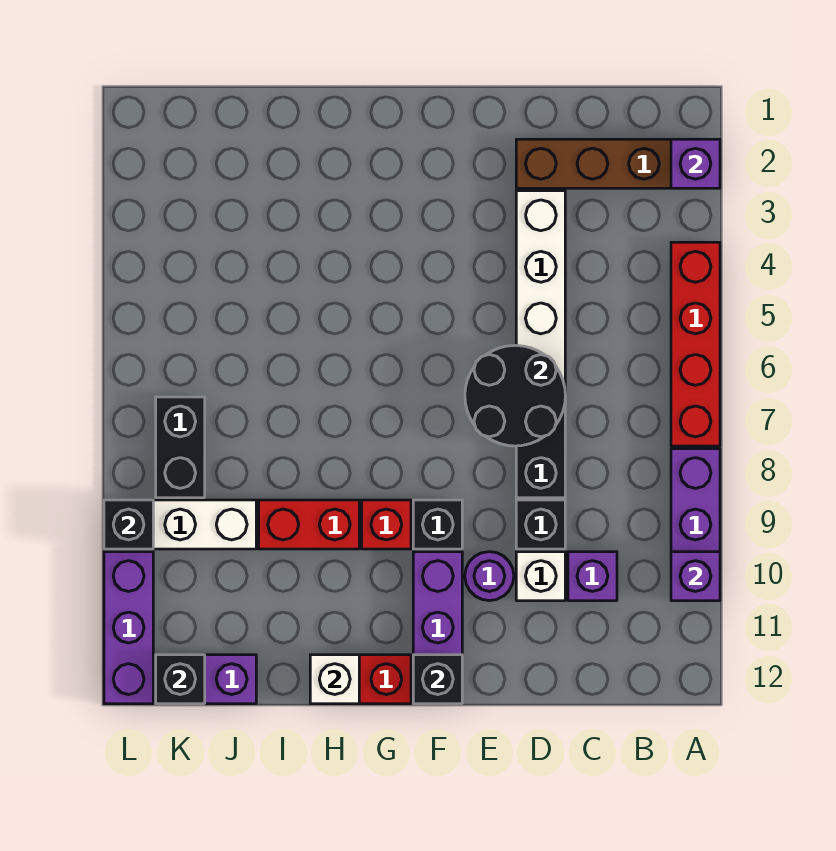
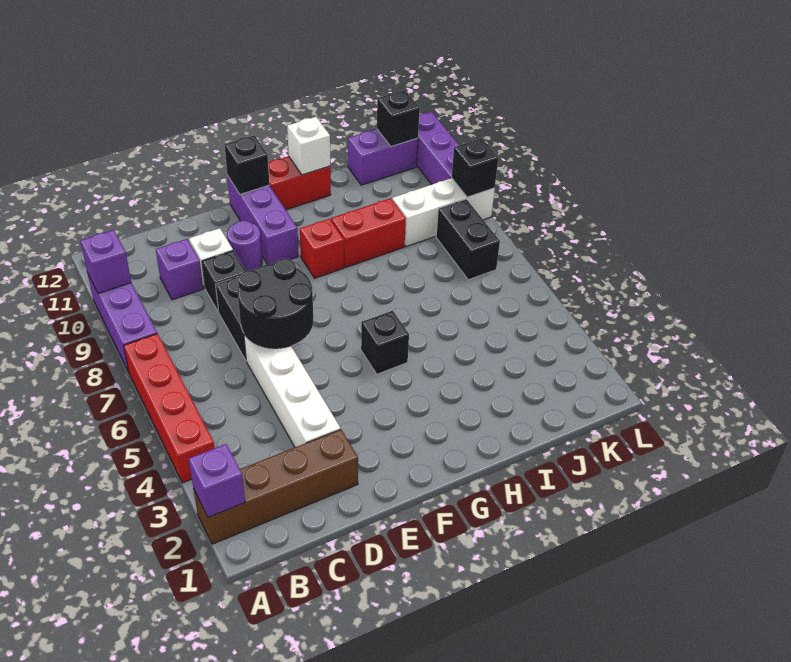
black brick F9 level 1 -> black brick G5 level 1

